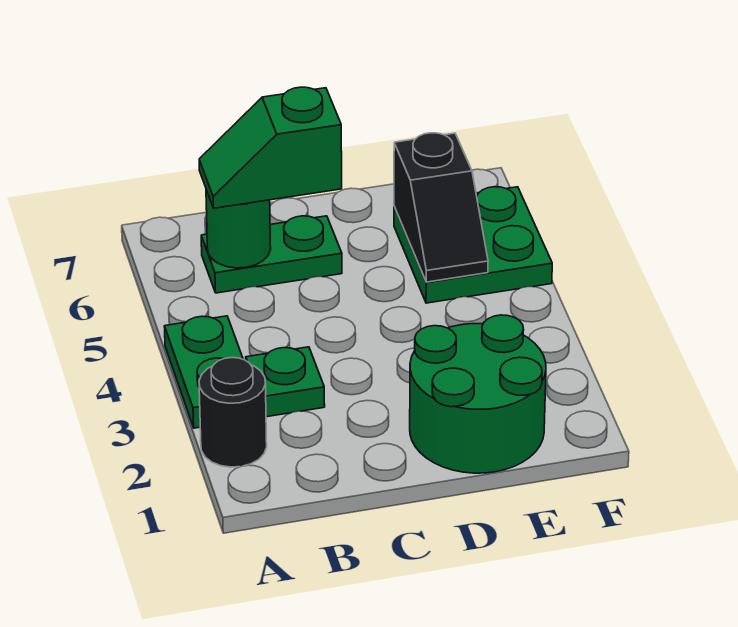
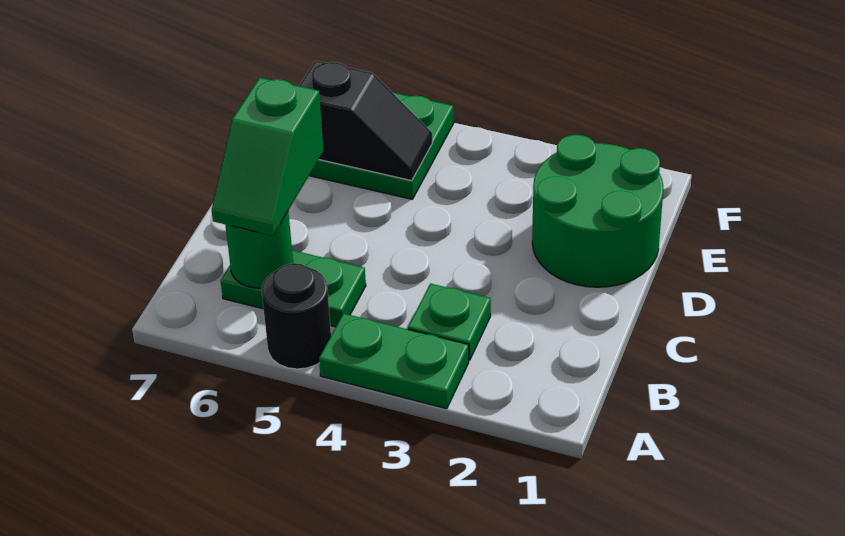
black round brick A2 level 1 -> black round brick A5 level 1
green plate B6:C6 level 1 -> green plate B5:B6 level 1

